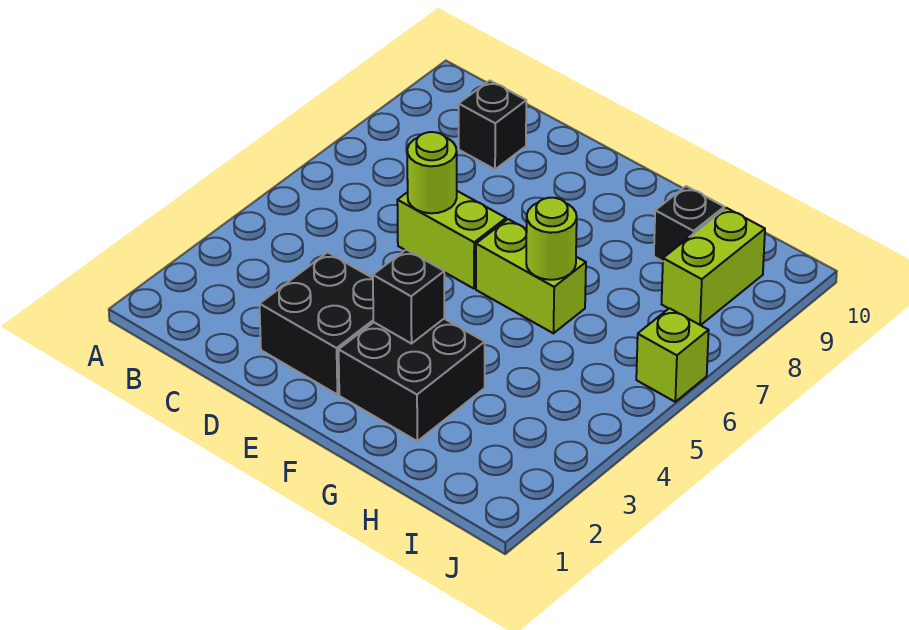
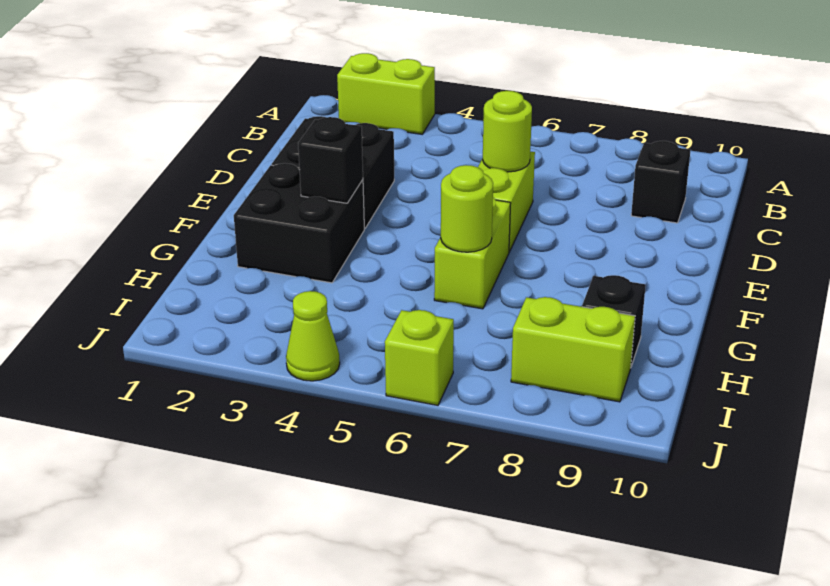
none -> lime brick A2:A3 level 1
none -> lime cone J4 level 1

